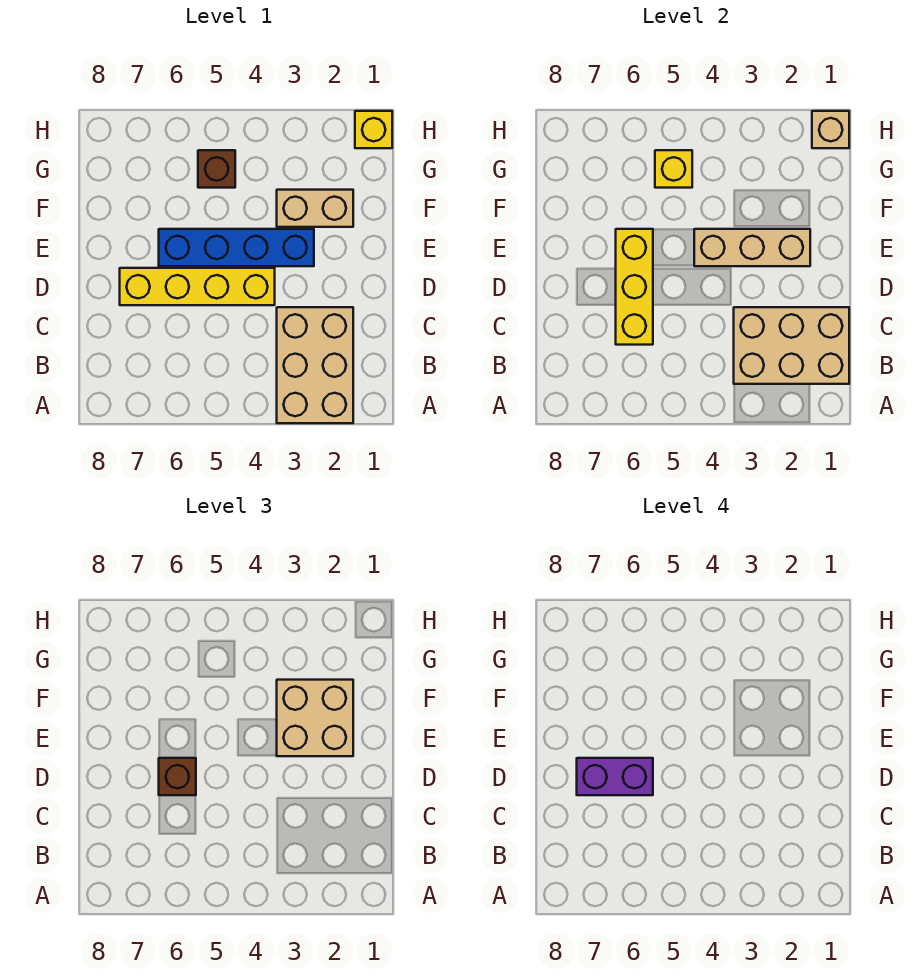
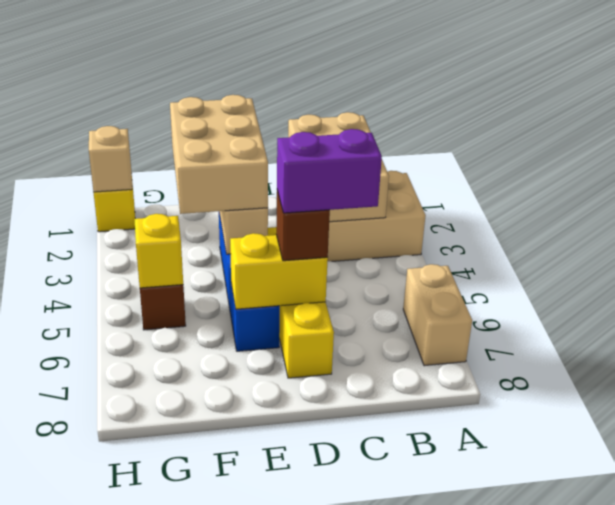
yellow brick C6:E6 level 2 -> yellow brick D6:E6 level 2
purple brick D6:D7 level 4 -> purple brick C6:D6 level 4
tan brick E2:F3 level 3 -> tan brick E2:F4 level 3
tan brick F2:F3 level 1 -> tan brick A6:A7 level 1

